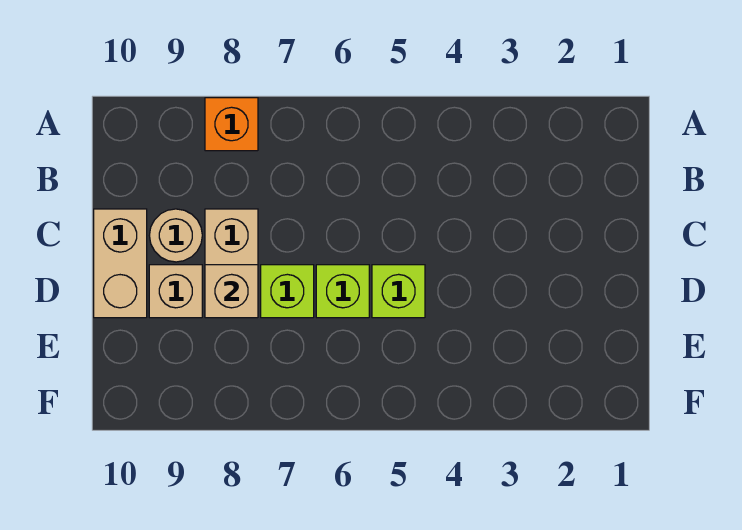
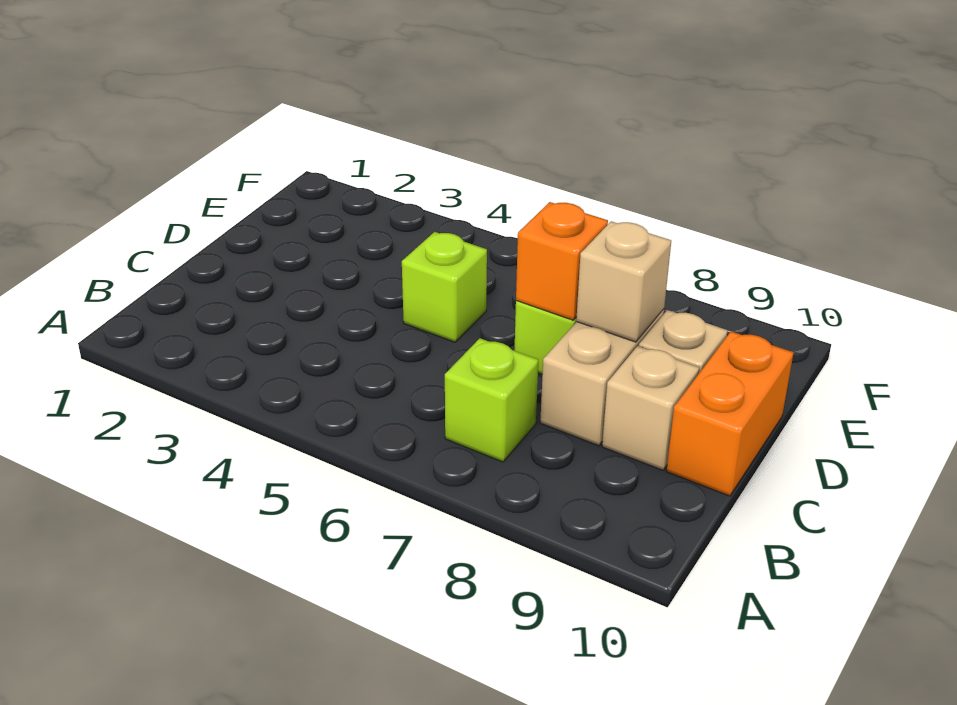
orange brick A8 level 1 -> orange brick D7 level 2
tan round brick C9 level 1 -> tan brick C9 level 1
tan brick C10:D10 level 1 -> orange brick C10:D10 level 1
lime brick D6 level 1 -> lime brick B7 level 1

